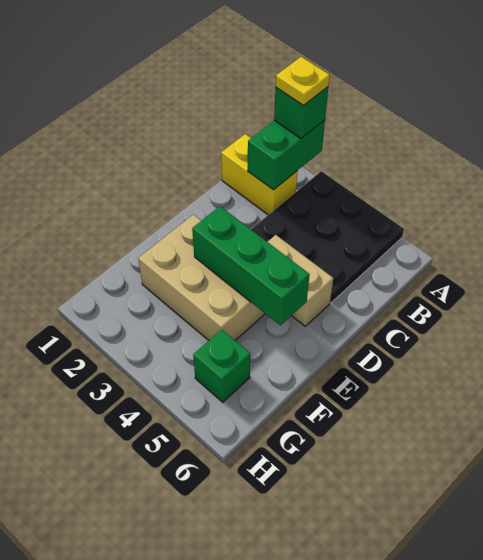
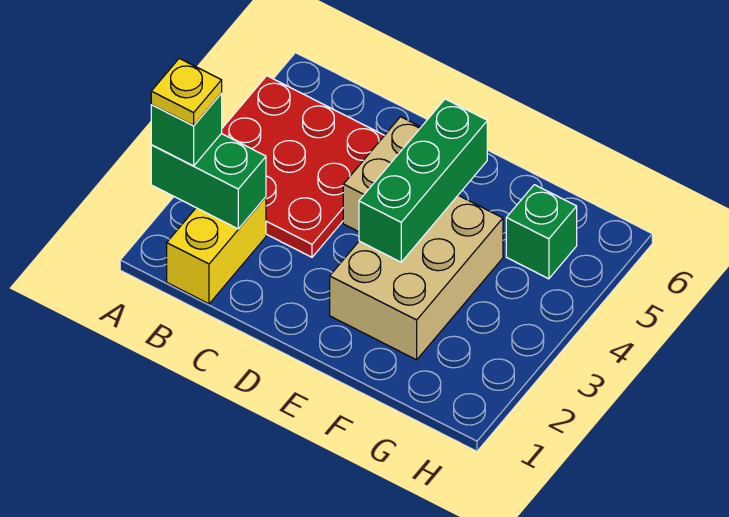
black plate A3:C5 level 1 -> red plate A3:C5 level 1

